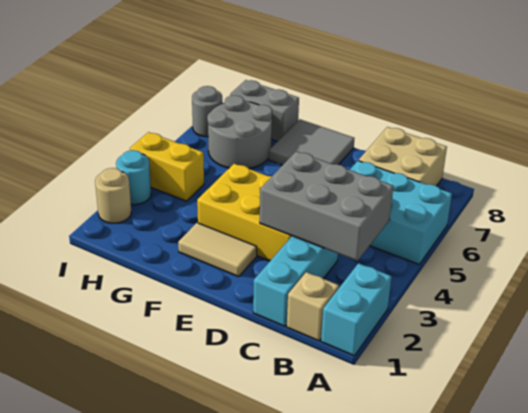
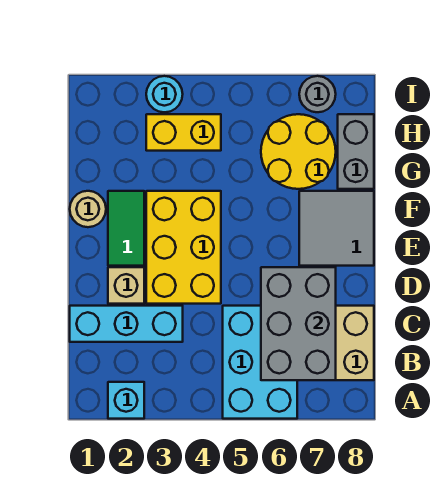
cyan brick A1:A2 level 1 -> cyan brick A2 level 1
tan brick B1 level 1 -> tan brick D2 level 1
grey brick B3:D4 level 2 -> grey brick B6:D7 level 2
tan tile E2:F2 level 1 -> green tile E2:F2 level 1
grey round brick G6:H7 level 1 -> yellow round brick G6:H7 level 1
yellow brick H4:I4 level 1 -> yellow brick H3:H4 level 1
tan round brick I2 level 1 -> tan round brick F1 level 1

